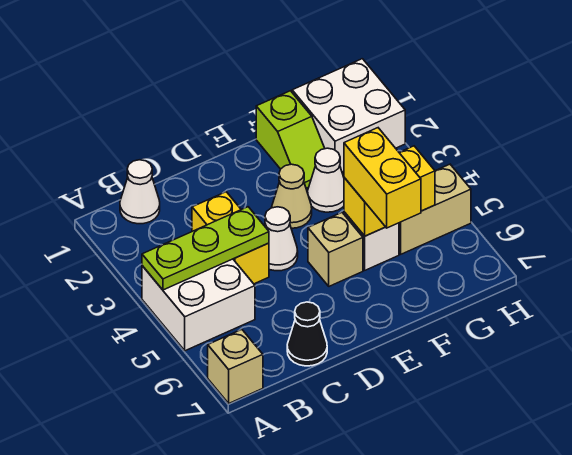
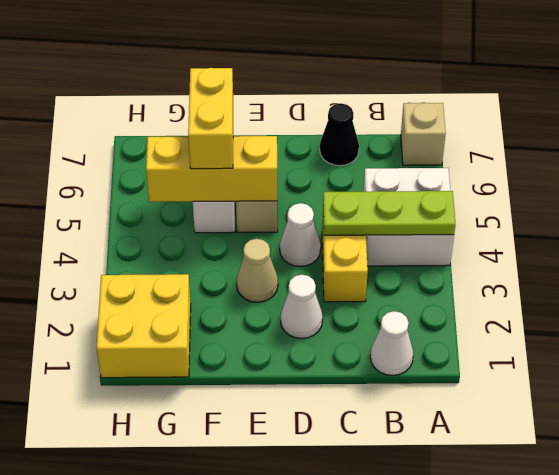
lime slope F1:F2 level 1 top 1 -> none
white cone F3 level 1 -> white cone D2 level 1
yellow brick F5:G5 level 2 -> yellow brick E5:G5 level 2
white brick G1:H2 level 1 -> yellow brick G1:H2 level 1
tan brick G5:H5 level 1 -> none

